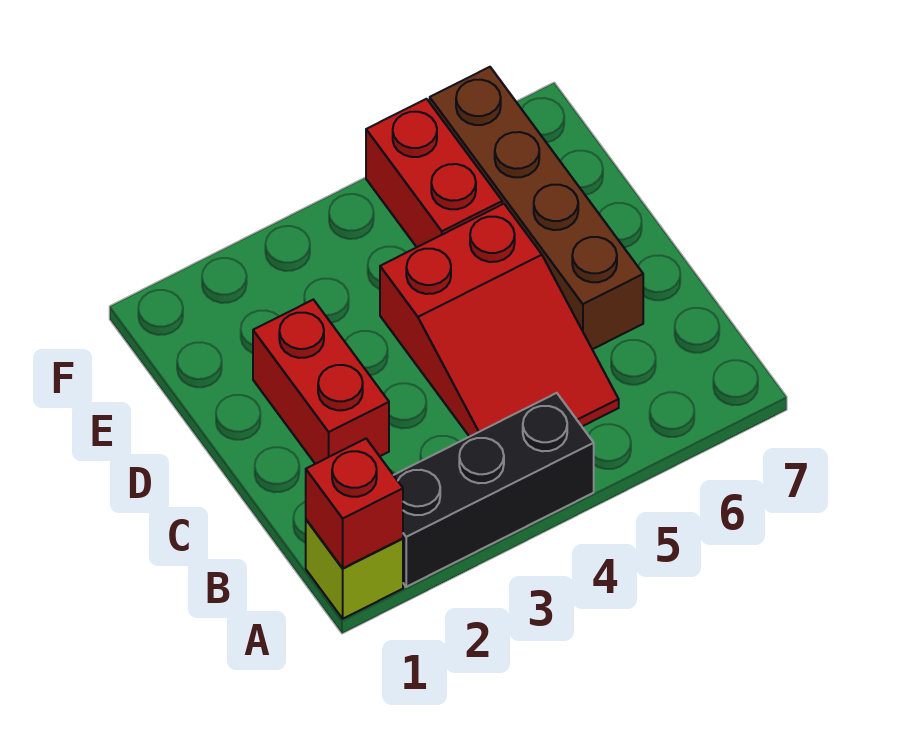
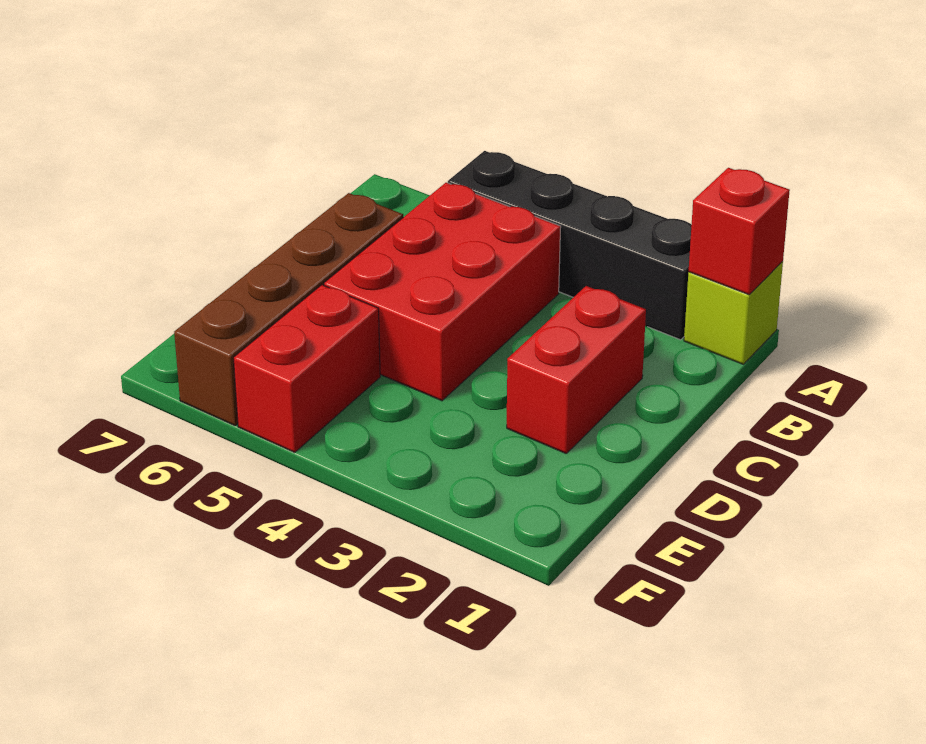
black brick A2:A4 level 1 -> black brick A2:A5 level 1
red slope B4:D5 level 1 top D -> red brick B4:D5 level 1

